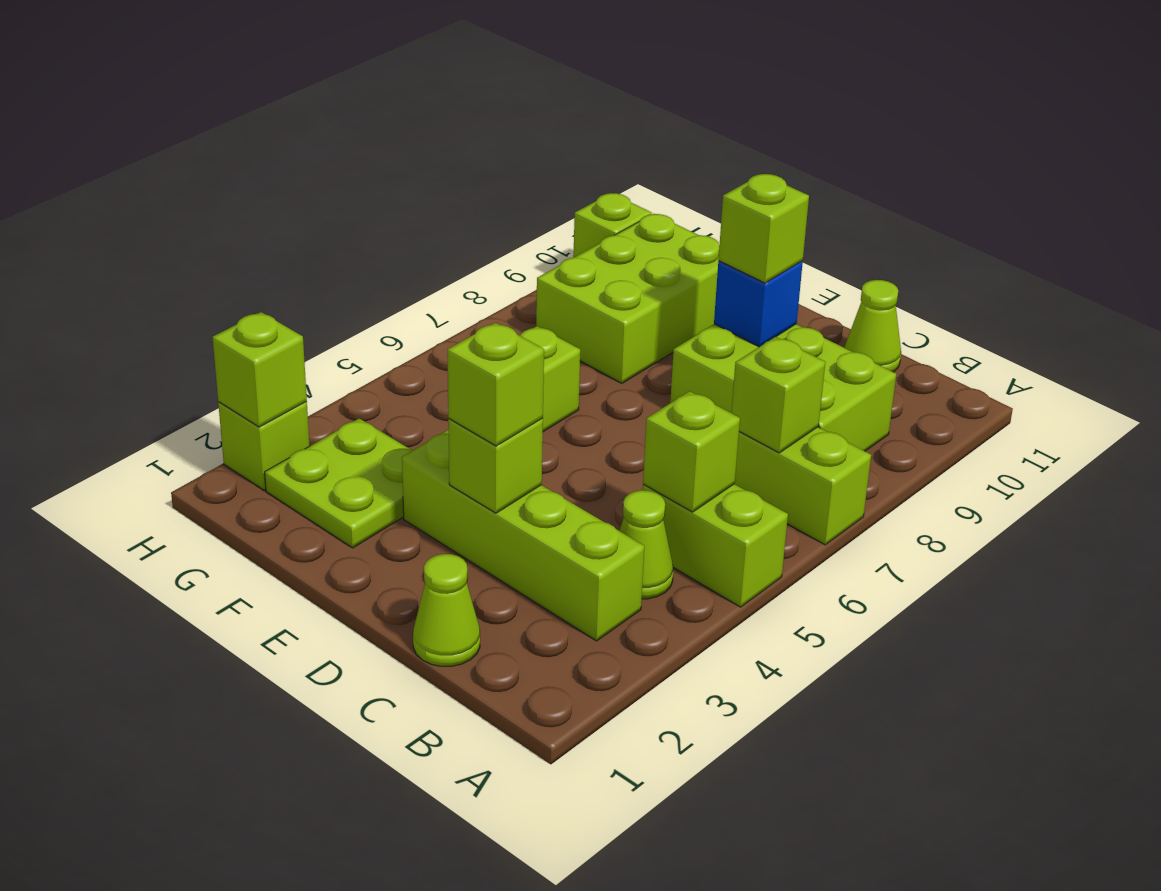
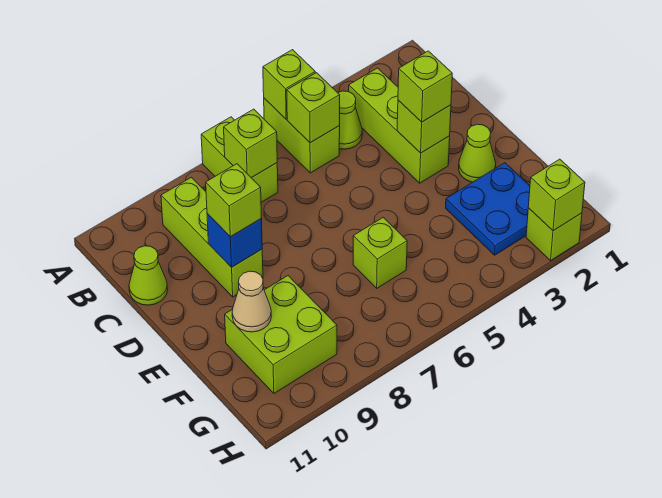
lime brick B3:E3 level 1 -> lime brick B3:D3 level 1
lime brick B8:D9 level 1 -> lime brick B9:D9 level 1
lime cone C1 level 1 -> lime cone E2 level 1
lime plate F2:G3 level 1 -> blue plate F2:G3 level 1
lime brick F8:G10 level 1 -> lime brick F9:G10 level 1
none -> tan cone F10 level 2
lime brick H10 level 1 -> lime brick A5 level 2

